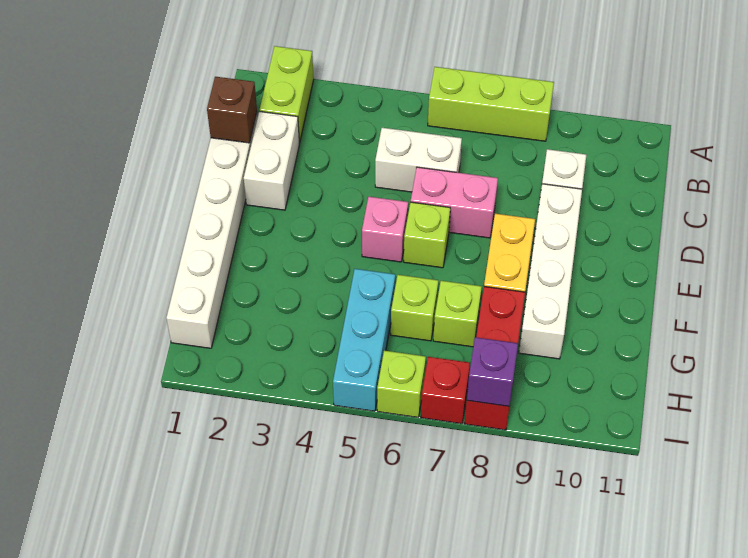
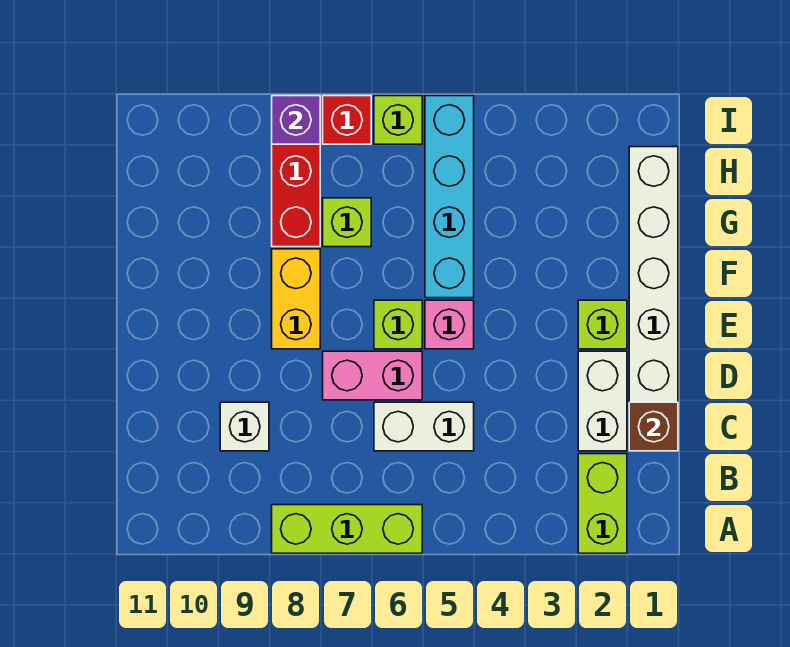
white brick D9:G9 level 1 -> none
cyan brick G5:I5 level 1 -> cyan brick F5:I5 level 1
lime brick G6 level 1 -> lime brick E2 level 1

